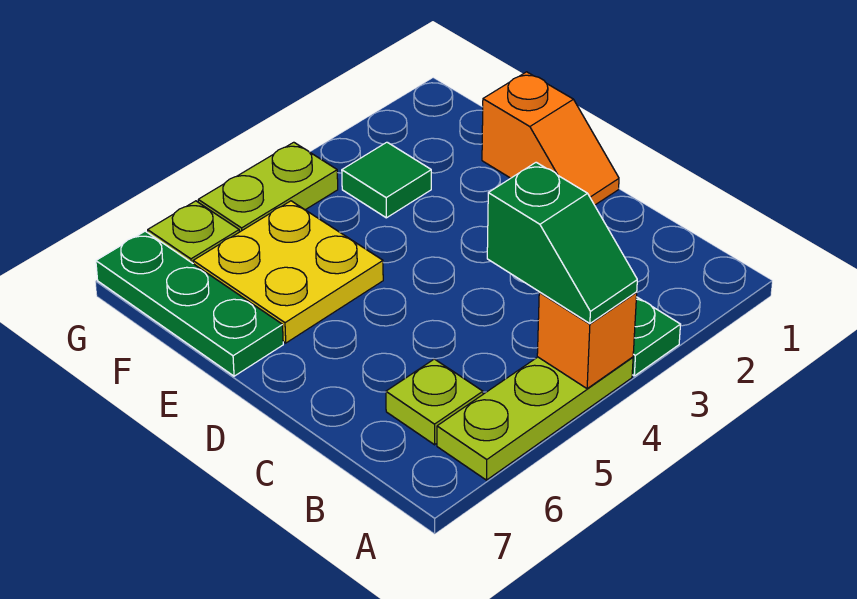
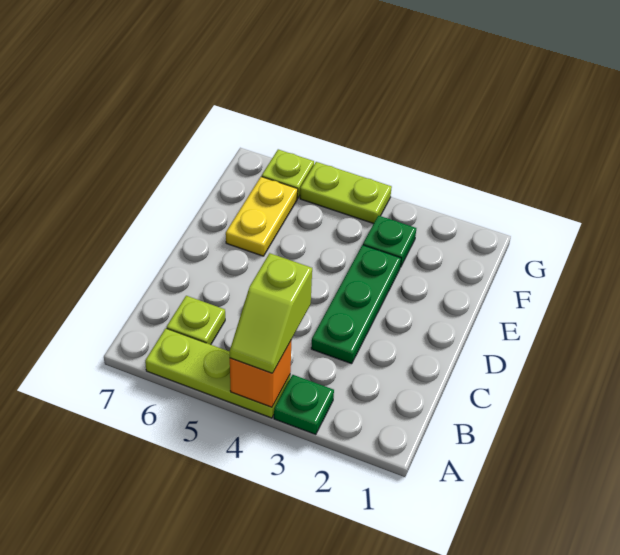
green slope A4:B4 level 3 top B -> lime slope A4:B4 level 3 top B
orange slope D1:E1 level 1 top E -> none
yellow plate E5:F6 level 1 -> yellow plate E6:F6 level 1
green plate E7:G7 level 1 -> green plate C3:E3 level 1
green tile F3 level 1 -> green plate F3 level 1

